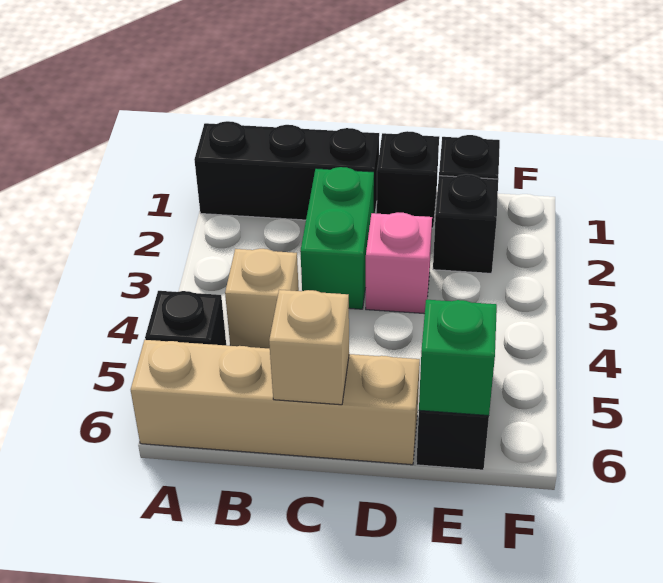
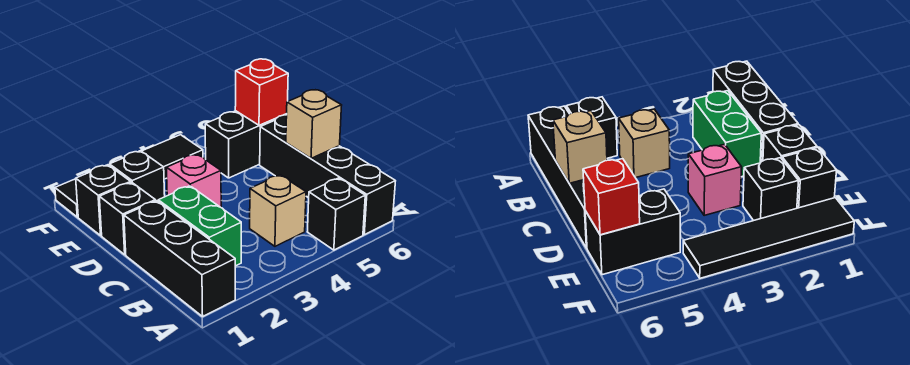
tan brick A6:D6 level 1 -> black brick A6:D6 level 1
green brick C2:C3 level 1 -> green brick B2:C2 level 1
green brick E6 level 2 -> red brick E6 level 2
none -> black tile F1:F4 level 1

